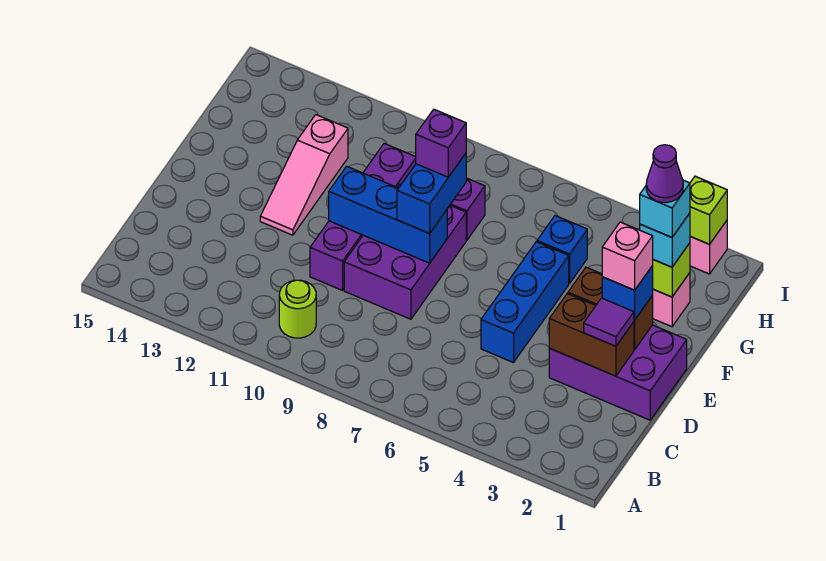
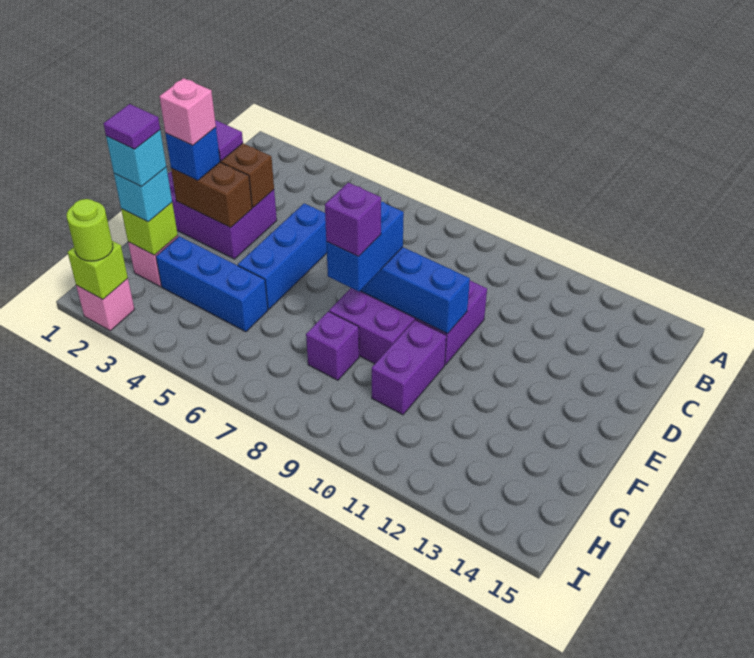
lime round brick B10 level 1 -> lime round brick I2 level 3
pink slope E12:G12 level 1 top G -> none
purple cone G2 level 5 -> purple tile G2 level 5
blue brick G5 level 1 -> blue brick G3:G5 level 1

